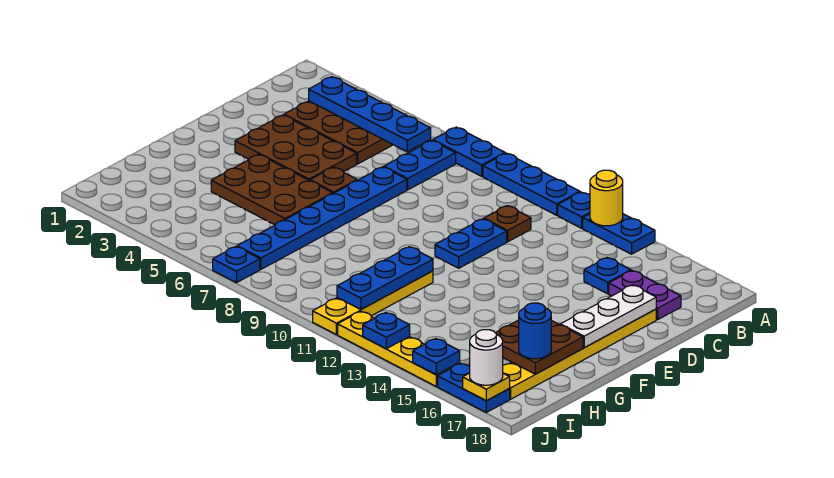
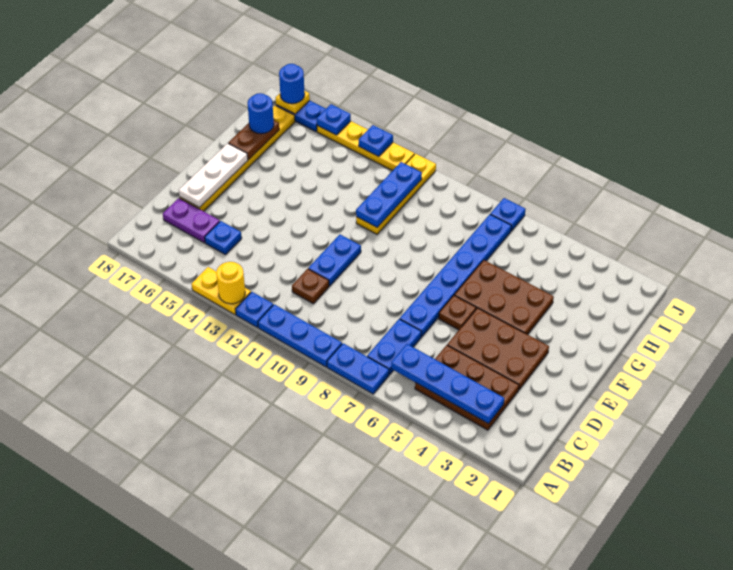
blue plate A13:A14 level 1 -> yellow plate A13:A14 level 1
brown plate G16:H17 level 2 -> brown plate G17:H17 level 2
white round brick J17 level 3 -> blue round brick J17 level 3

